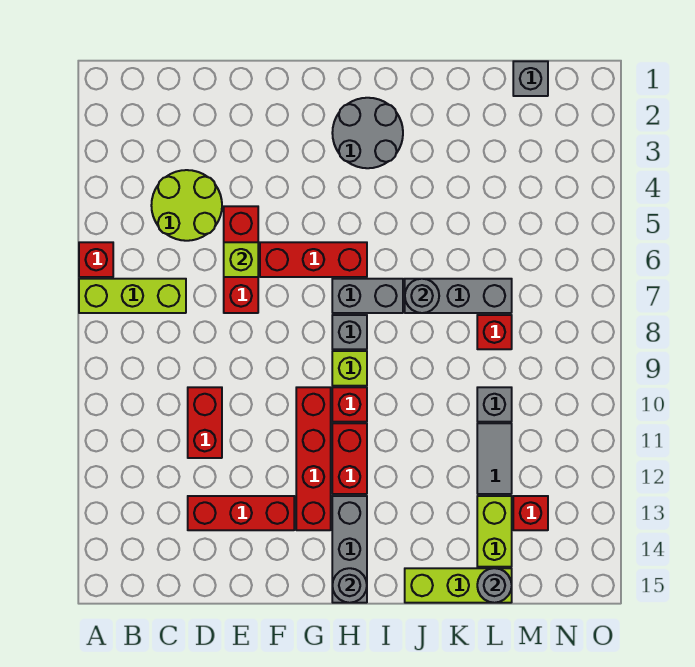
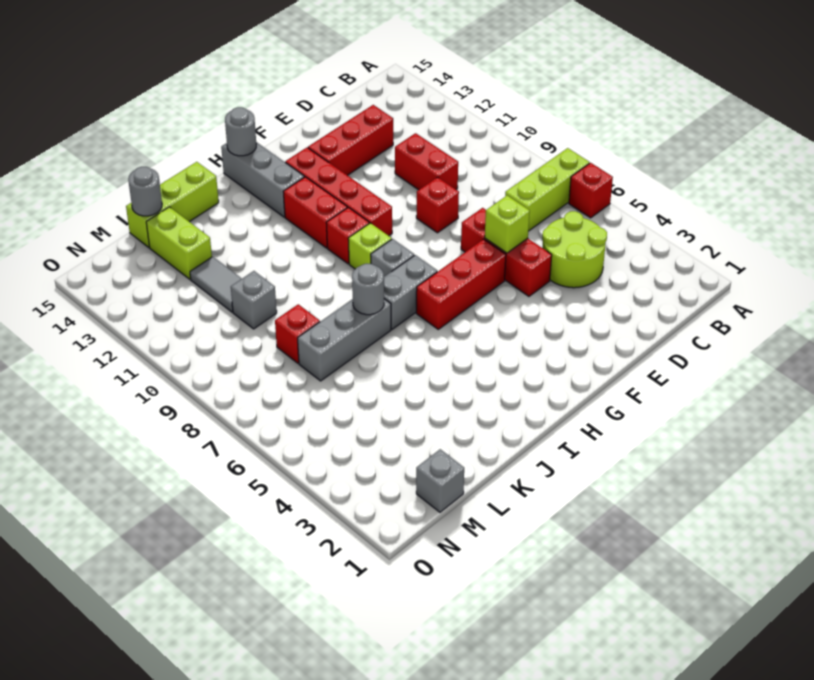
grey round brick H2:I3 level 1 -> none
red brick M13 level 1 -> red brick E9 level 1

